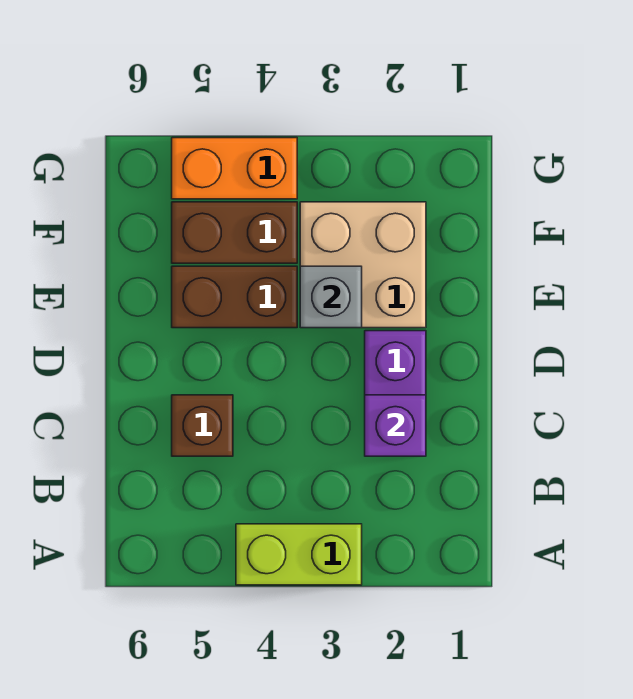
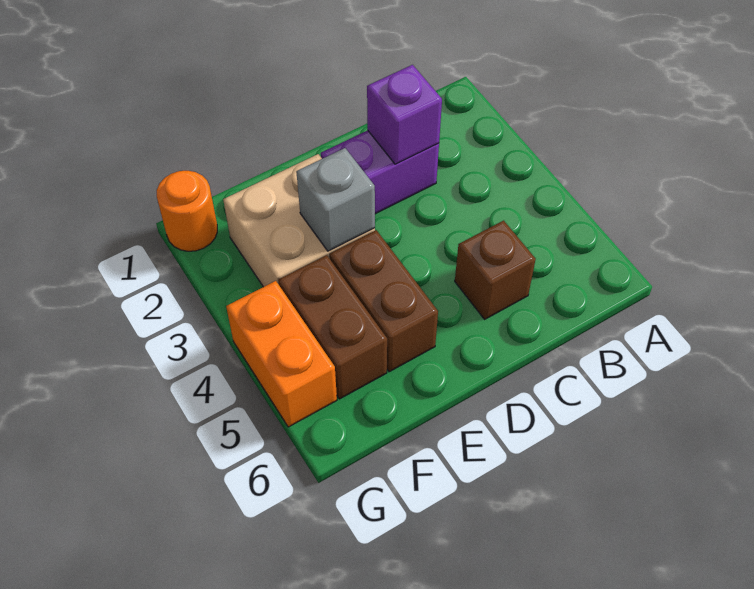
lime brick A3:A4 level 1 -> none
none -> orange round brick G1 level 1

